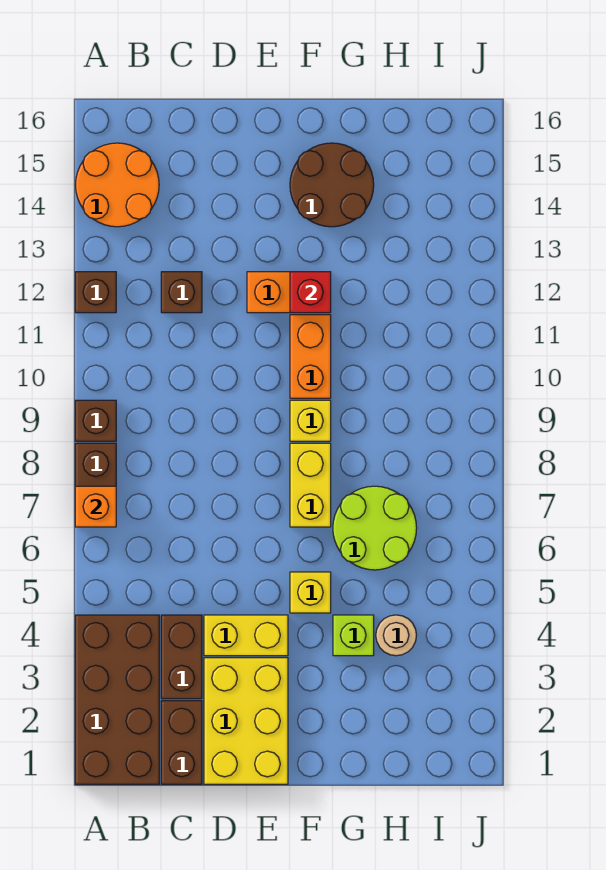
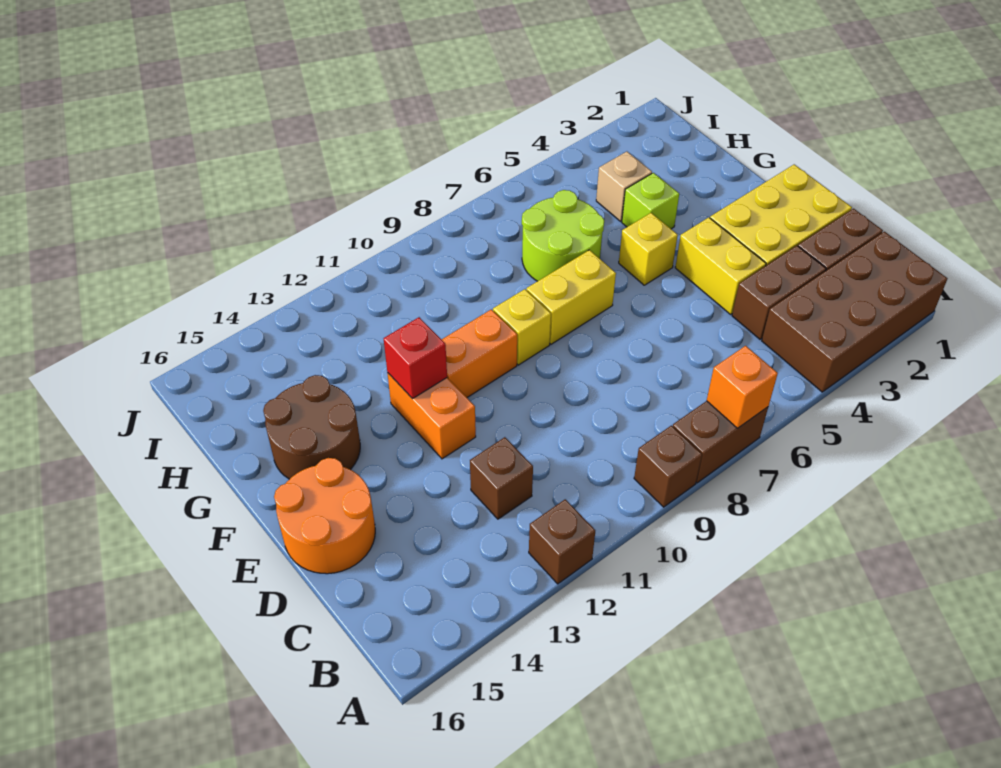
orange round brick A14:B15 level 1 -> orange round brick D15:E16 level 1
tan round brick H4 level 1 -> tan brick H4 level 1

